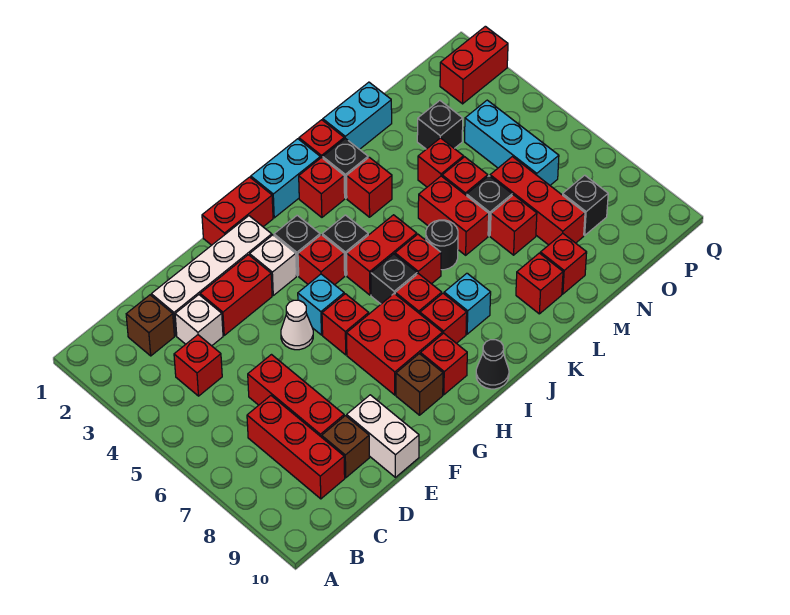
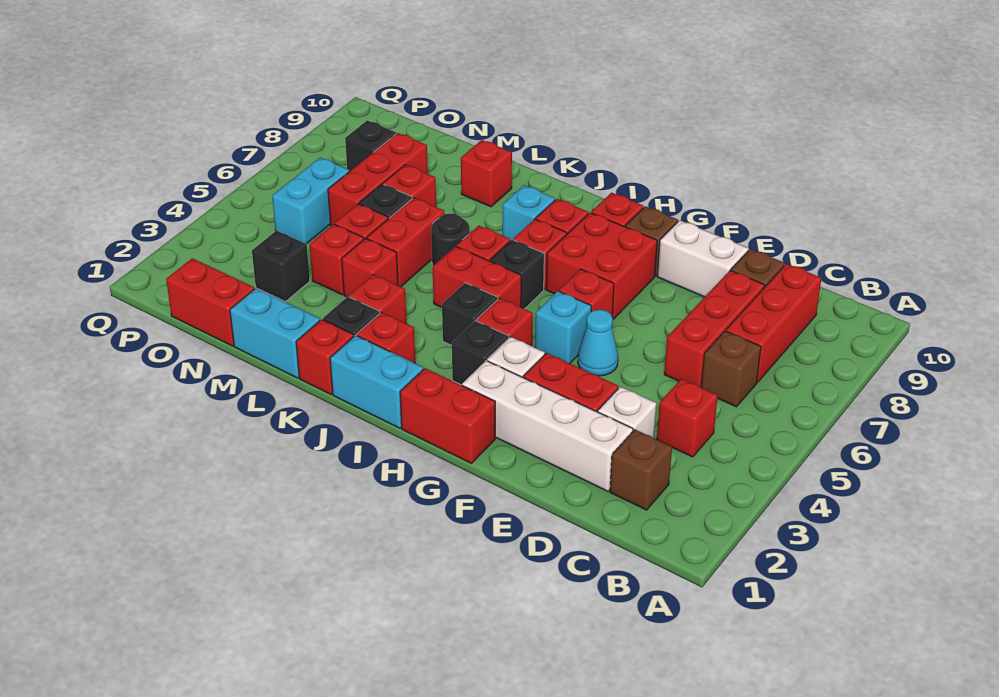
none -> brown brick C6 level 1
white brick E9:E10 level 1 -> white brick E9:F9 level 1
white cone F5 level 1 -> cyan cone F5 level 1
black cone I10 level 1 -> none
red brick M9 level 1 -> red brick L4 level 1
cyan brick O4:O6 level 1 -> cyan brick O5:O6 level 1
red brick P2:Q2 level 1 -> red brick N1:O1 level 1

